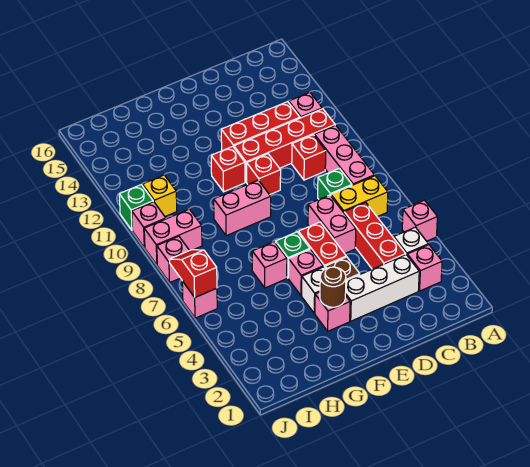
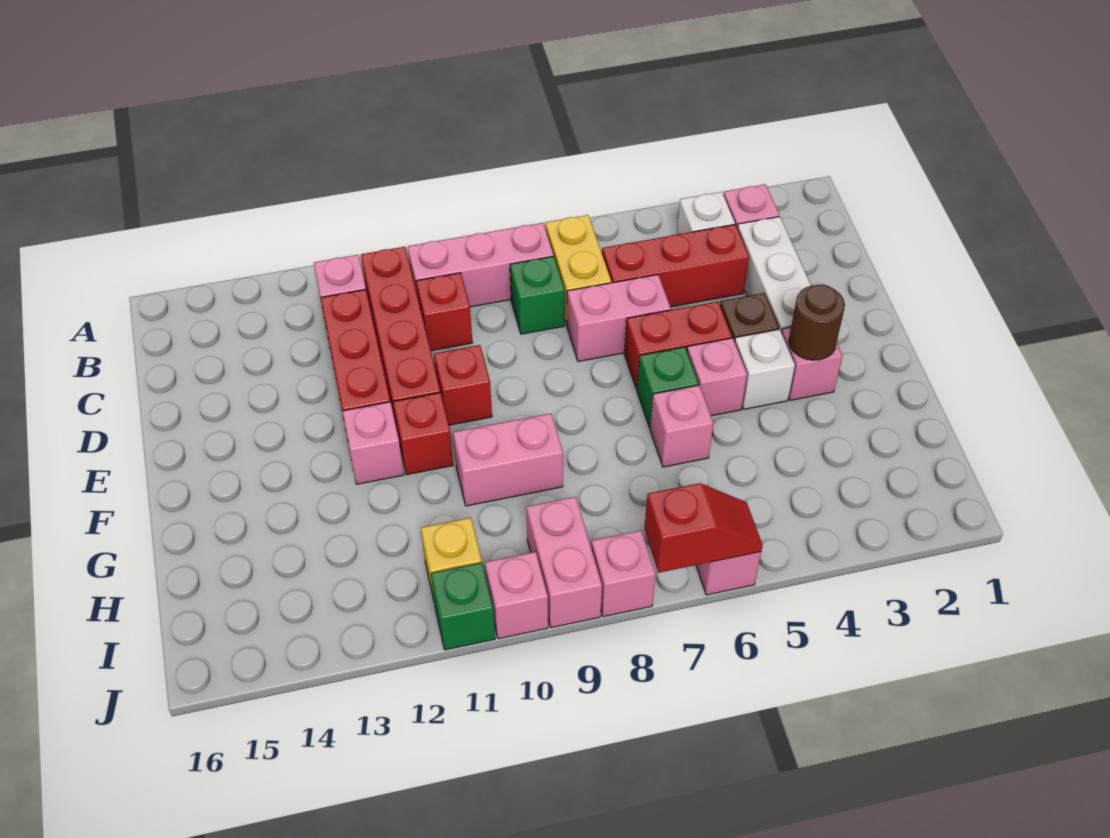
pink brick A5 level 1 -> pink brick F12 level 1
pink brick F9:G9 level 1 -> pink brick G9:G10 level 1
red slope J6:J7 level 2 top 6 -> red slope J6:J7 level 2 top 7

